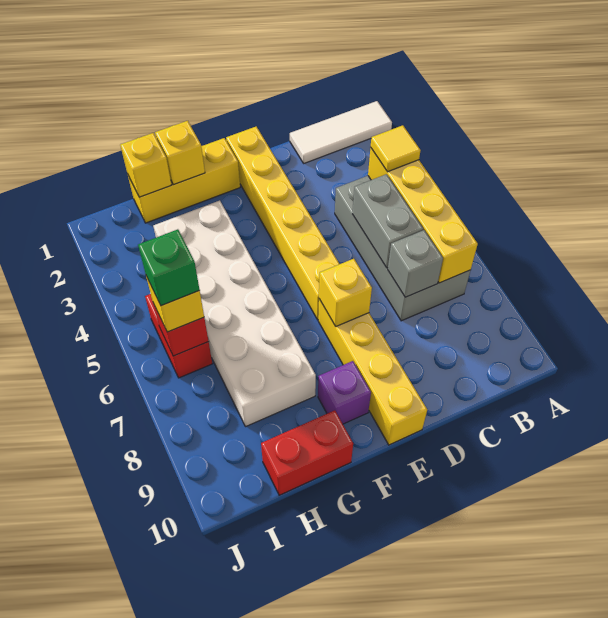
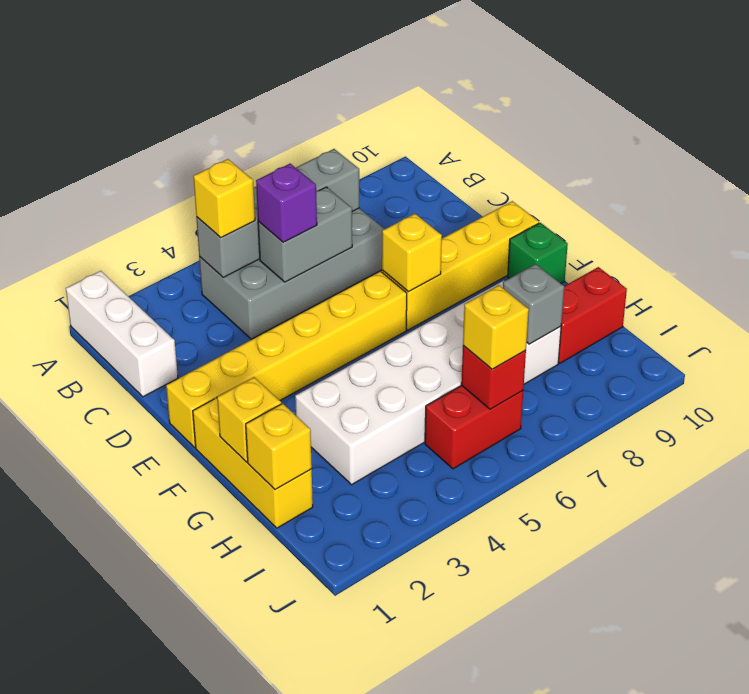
white tile A1:C1 level 1 -> white brick A1:C1 level 1
yellow brick B4:B7 level 2 -> grey brick B4:B7 level 2
yellow tile B4 level 3 -> yellow brick B4 level 3
grey brick C7 level 2 -> grey brick H8 level 2
purple brick F9 level 1 -> purple brick C5 level 3
red brick G10:H10 level 1 -> red brick H9:H10 level 1
green brick I6 level 4 -> green brick F10 level 1

